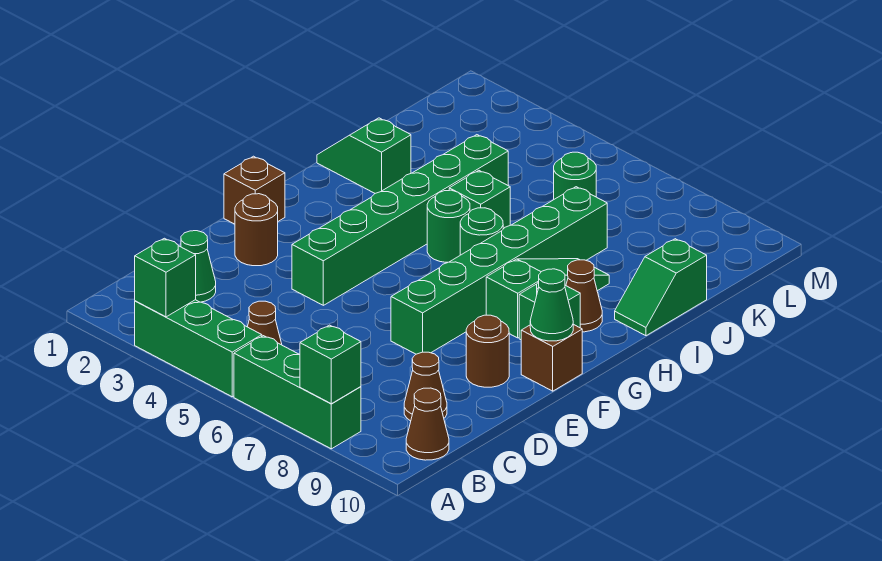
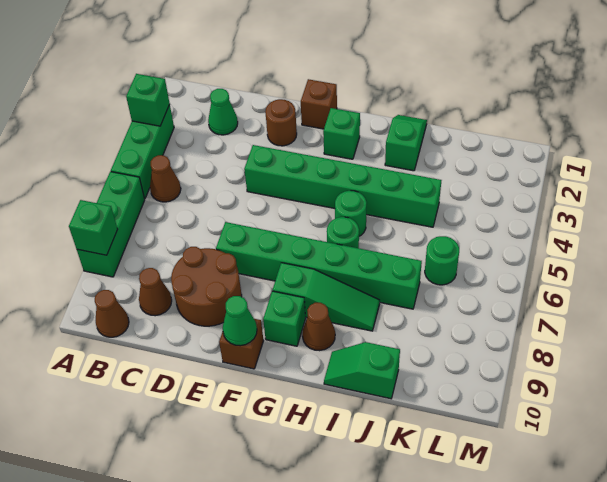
brown round brick E9 level 1 -> brown round brick D8:E9 level 1
green brick I5 level 1 -> green brick G2 level 1

